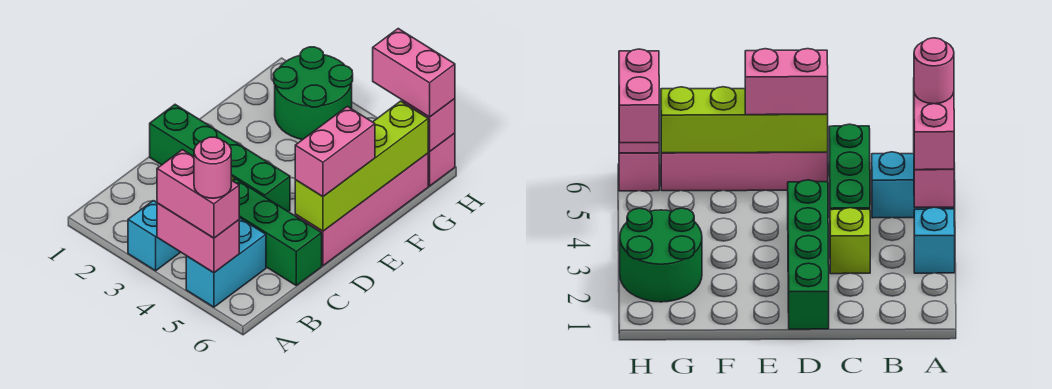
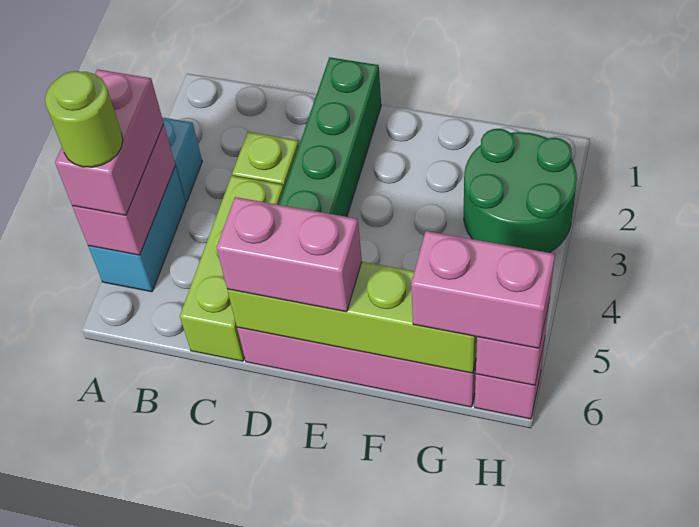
cyan brick A5:B5 level 1 -> cyan brick A4:A5 level 1
pink round brick A5 level 4 -> lime round brick A5 level 4
green brick C4:C6 level 1 -> lime brick C4:C6 level 1
pink brick H5:H6 level 3 -> pink brick G6:H6 level 3

